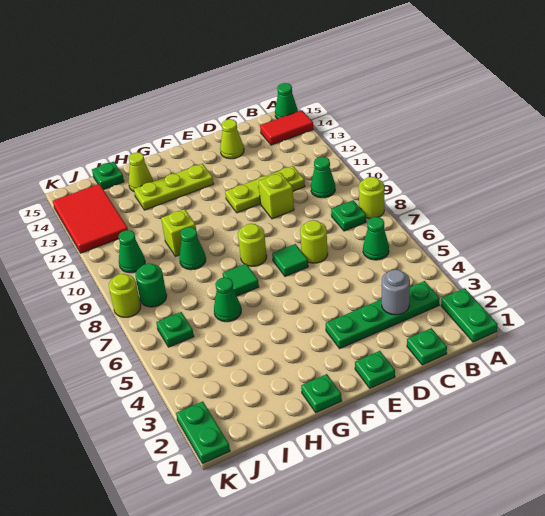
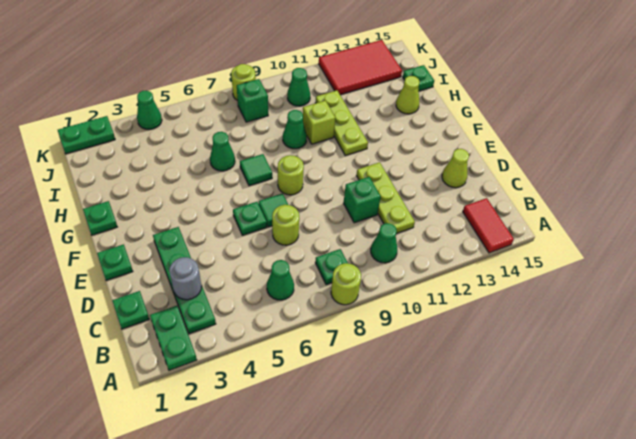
green plate A1:A2 level 1 -> green plate A2:B2 level 1
green cone A15 level 1 -> green cone K4 level 1
lime brick D10 level 1 -> green brick D10 level 1
lime plate F13:H13 level 1 -> lime plate G11:I11 level 1
green plate J6 level 1 -> green plate E6 level 1
green round brick J8 level 1 -> green brick J8 level 1

